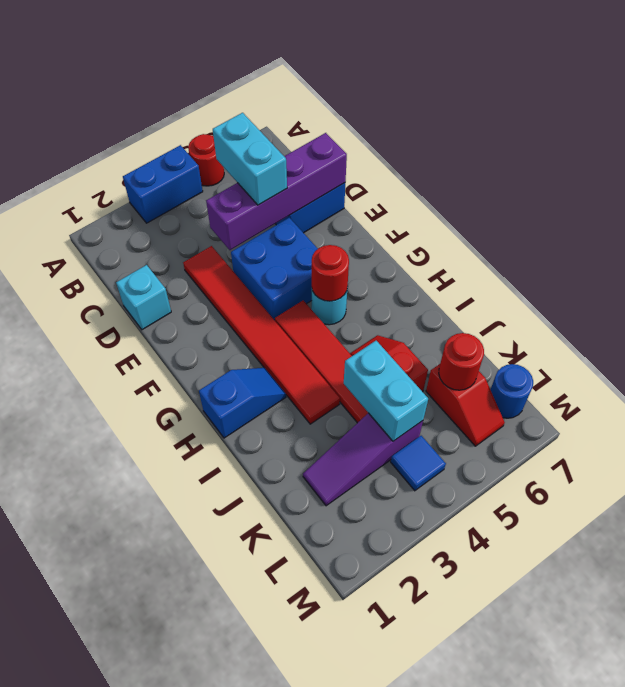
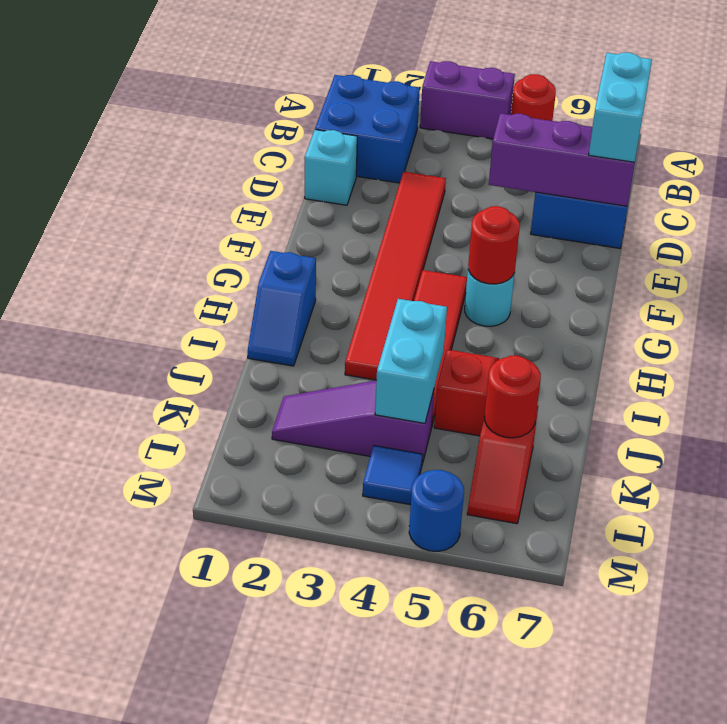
blue brick A3:A4 level 1 -> purple brick A3:A4 level 1
cyan brick C5:D5 level 3 -> cyan brick C7:D7 level 3
purple brick D4:D7 level 2 -> purple brick D5:D7 level 2
blue brick E4:F5 level 1 -> blue brick B1:C2 level 1
blue slope H1:H2 level 1 top 1 -> blue slope H1:I1 level 1 top H
blue round brick L7 level 1 -> blue round brick M5 level 1

